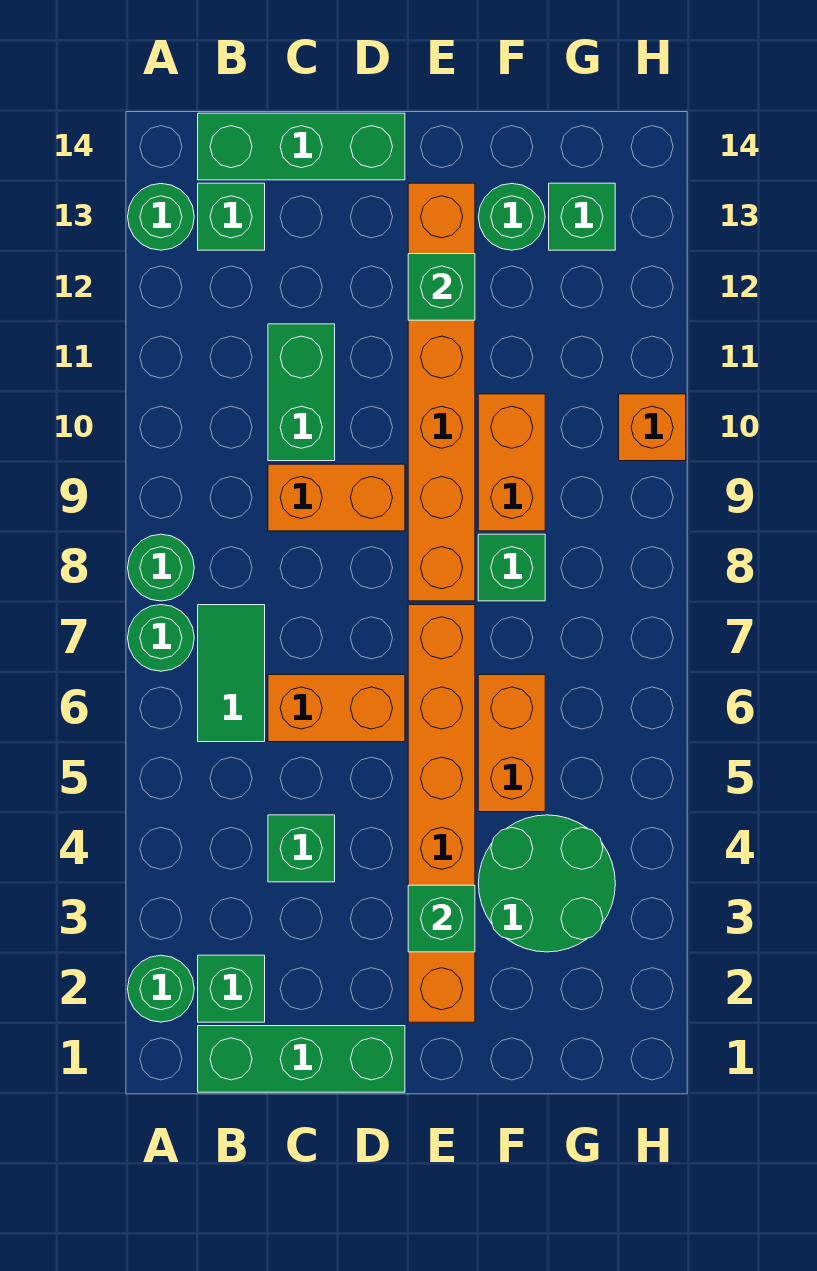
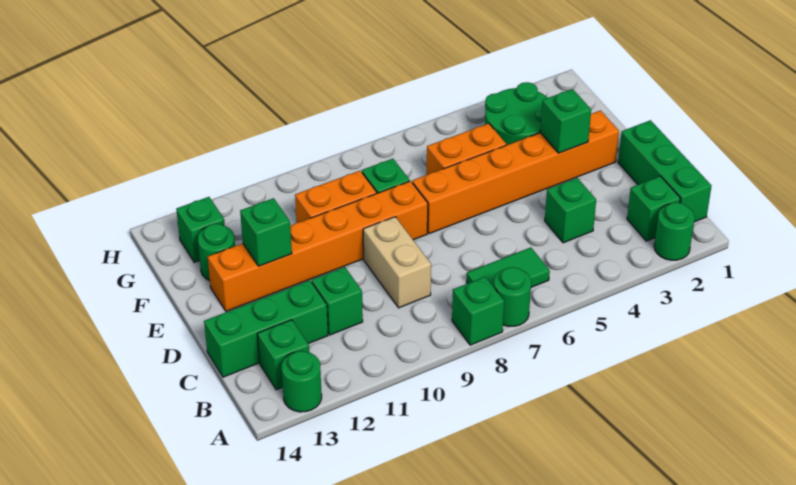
green round brick A8 level 1 -> green brick A8 level 1
green brick B14:D14 level 1 -> green brick C12:C14 level 1
orange brick C6:D6 level 1 -> none
orange brick C9:D9 level 1 -> tan brick C9:D9 level 1
green brick C10:C11 level 1 -> green brick C11 level 1
orange brick H10 level 1 -> none

